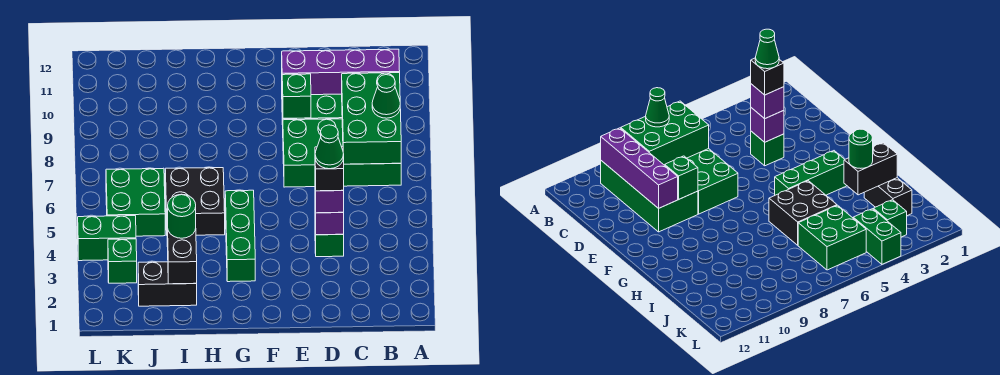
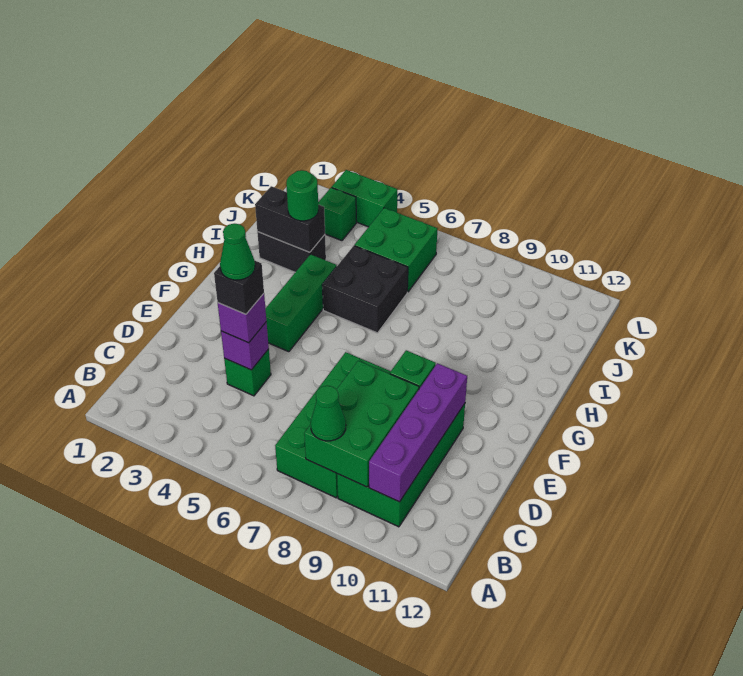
green brick B7:C9 level 2 -> green brick B8:D9 level 2
green brick G3:G5 level 1 -> green brick F4:H4 level 1
black brick I2:J2 level 1 -> black brick I2:I3 level 1
green brick K4:L4 level 1 -> green brick L3:L4 level 1

